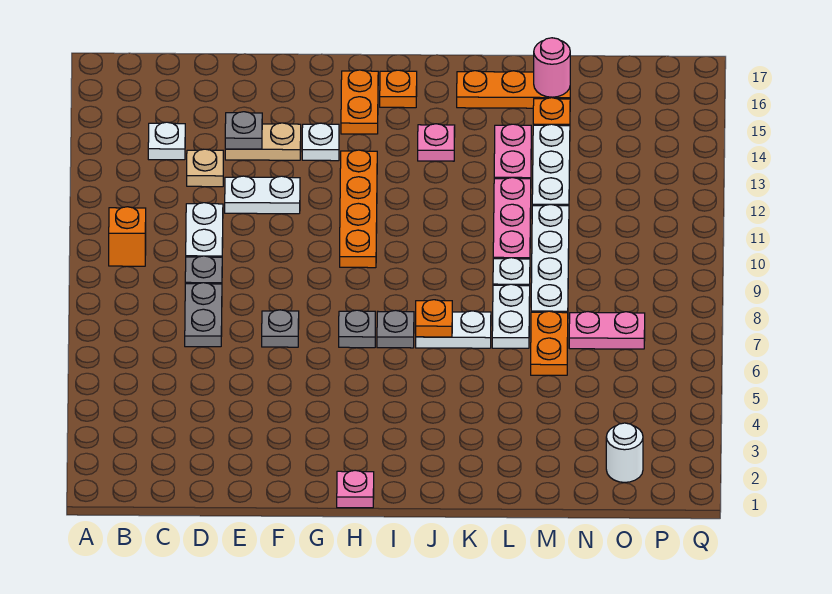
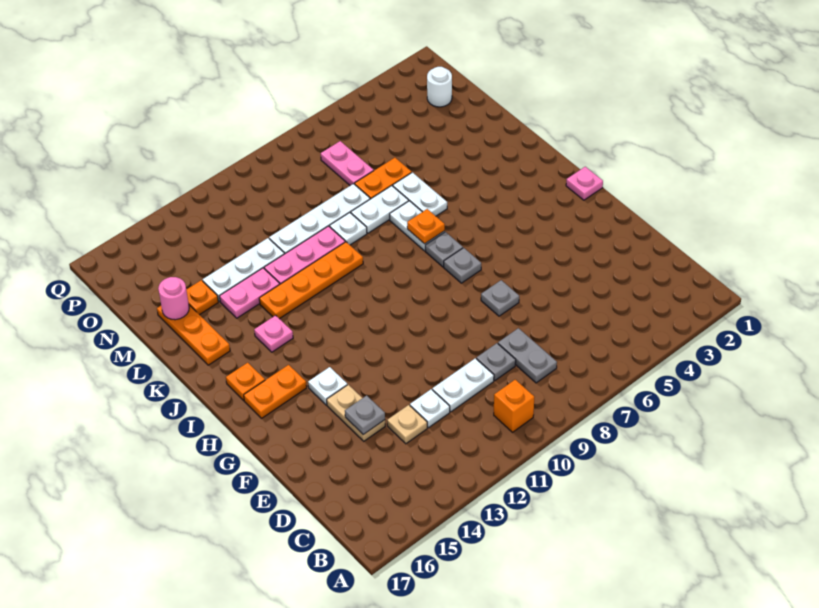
white plate C14 level 1 -> white plate D12 level 1
grey plate D7:D8 level 1 -> grey plate C8:D8 level 1
white plate E12:F12 level 1 -> white plate K6:L6 level 1
orange plate H10:H13 level 1 -> orange plate K10:K13 level 1

